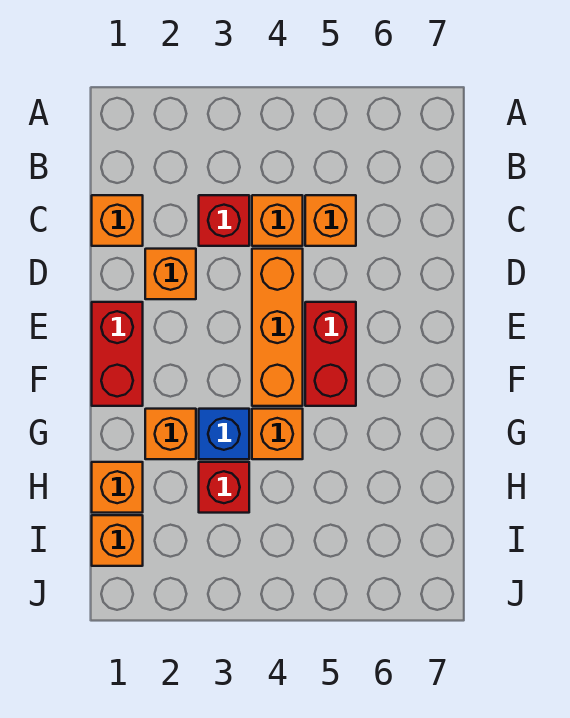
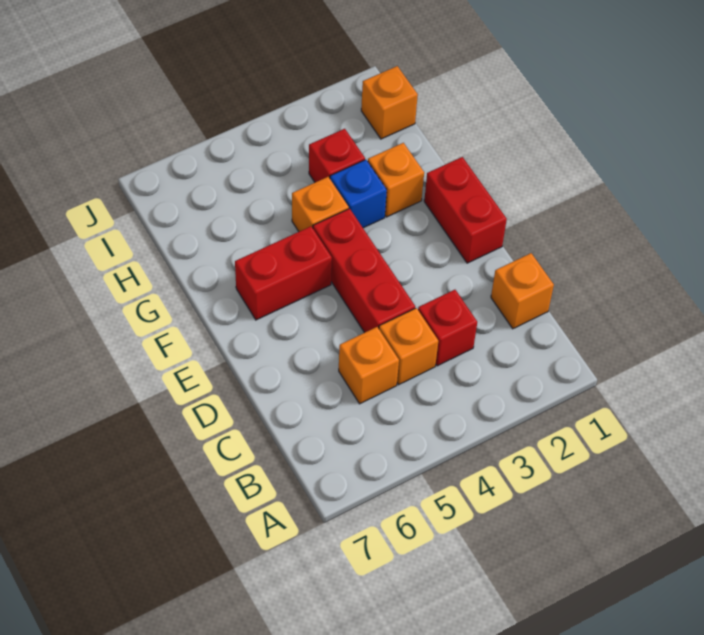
orange brick D2 level 1 -> none
orange brick D4:F4 level 1 -> red brick D4:F4 level 1
red brick E5:F5 level 1 -> red brick F5:F6 level 1
orange brick H1 level 1 -> none

